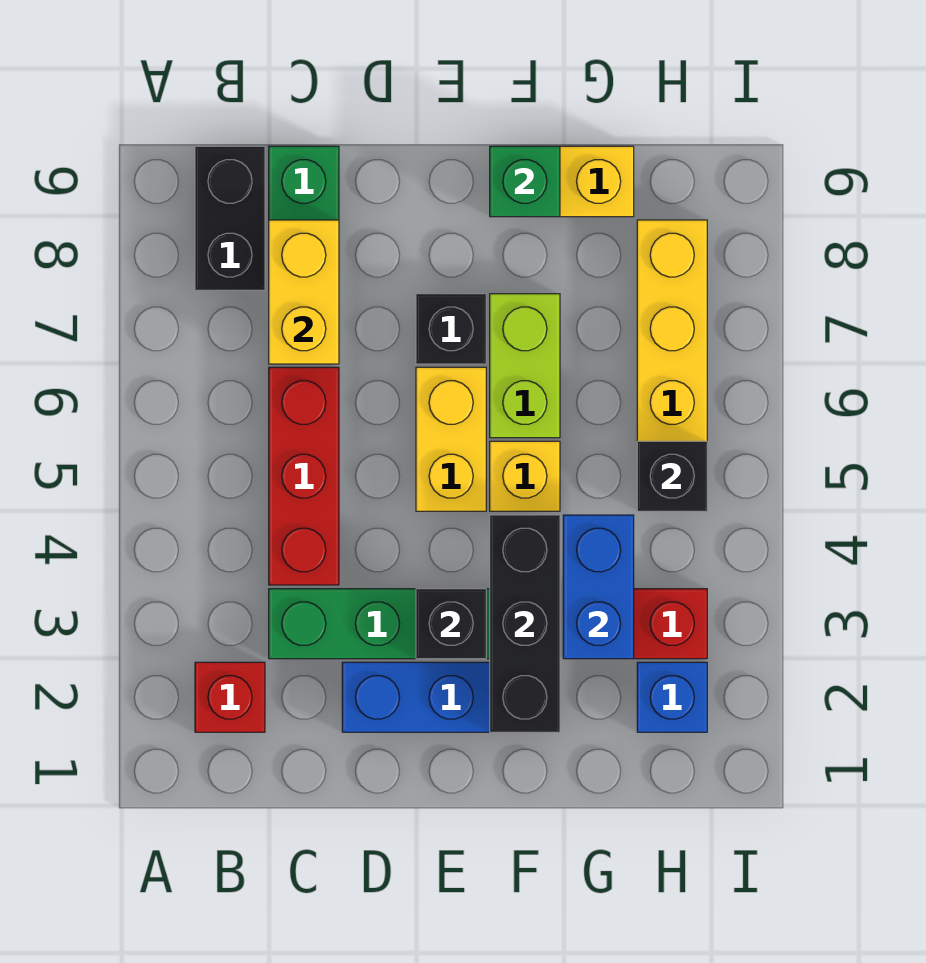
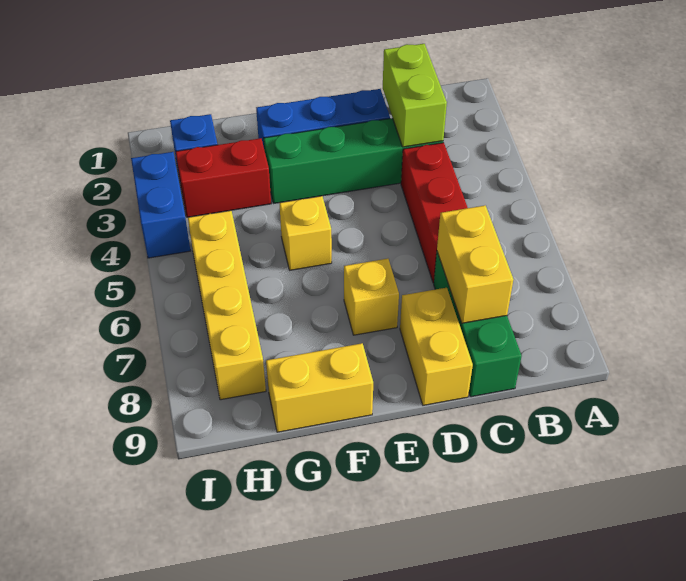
red brick B2 level 1 -> none
black brick B8:B9 level 1 -> none
black brick E3 level 2 -> none
yellow brick E5:E6 level 1 -> yellow brick D8:D9 level 1
black brick E7 level 1 -> yellow brick E7 level 1
black brick F2:F4 level 2 -> none
lime brick F6:F7 level 1 -> lime brick C2:C3 level 2
green brick F9 level 2 -> none
blue brick G3:G4 level 2 -> blue brick I3:I4 level 1
black brick H5 level 2 -> none

